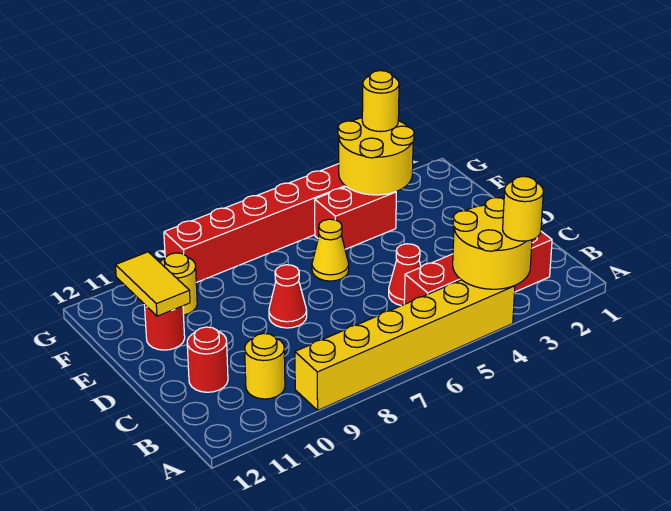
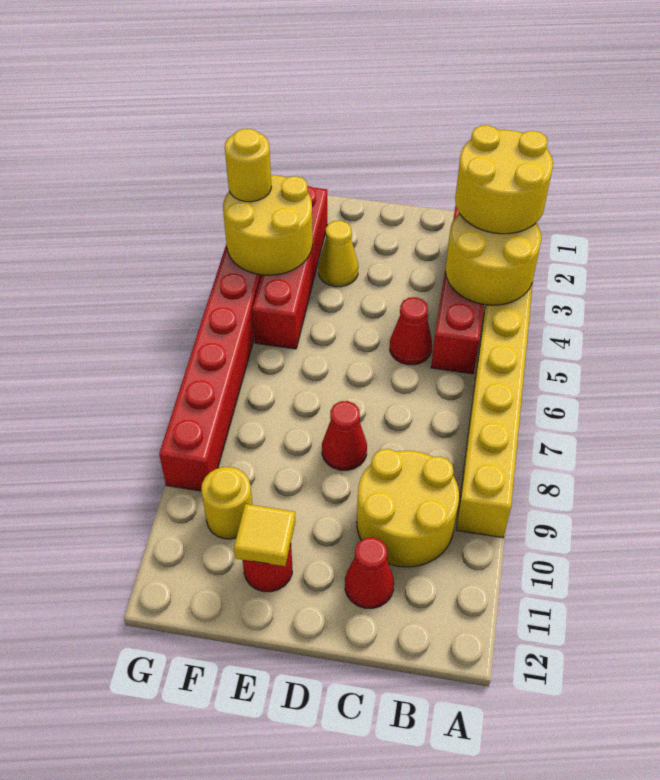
yellow round brick A3 level 3 -> yellow round brick A2:B3 level 3
yellow round brick B10 level 1 -> yellow round brick B9:C10 level 1
red round brick C11 level 1 -> red cone C11 level 1
yellow cone E6 level 1 -> yellow cone E3 level 1
yellow tile E11:F11 level 2 -> yellow tile E11 level 2
red brick F4:F5 level 1 -> red brick F2:F5 level 1

